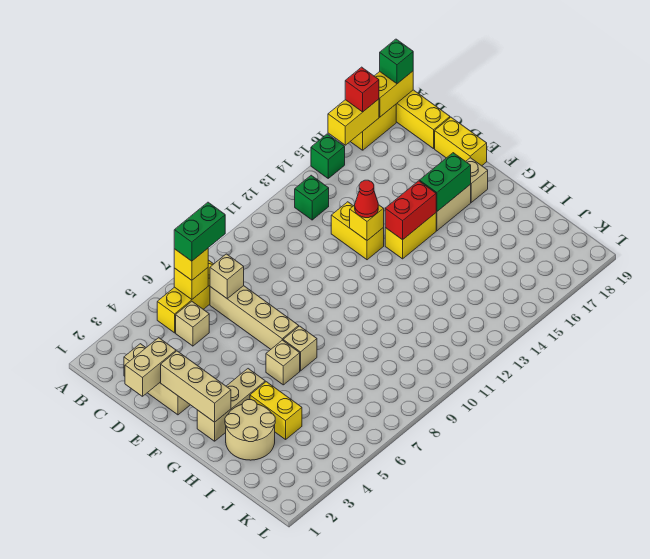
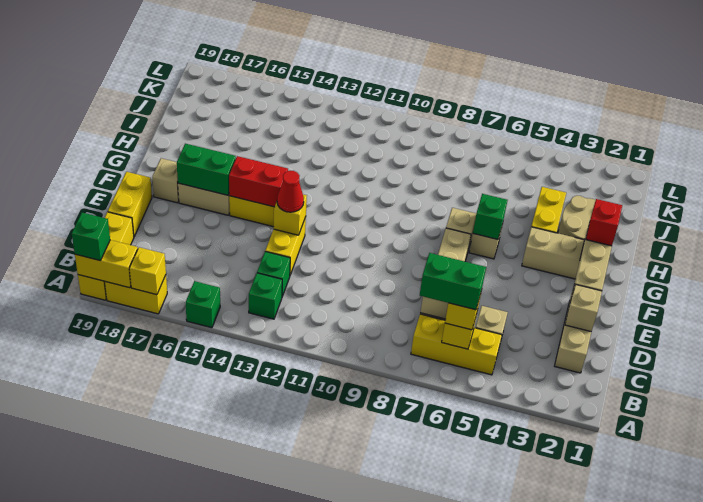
yellow brick A16:A17 level 2 -> yellow brick A17 level 2
red brick A17 level 3 -> red brick G2 level 3
none -> green brick C13 level 1
tan brick D1:D2 level 2 -> tan brick D2 level 2
none -> green brick G6 level 2

